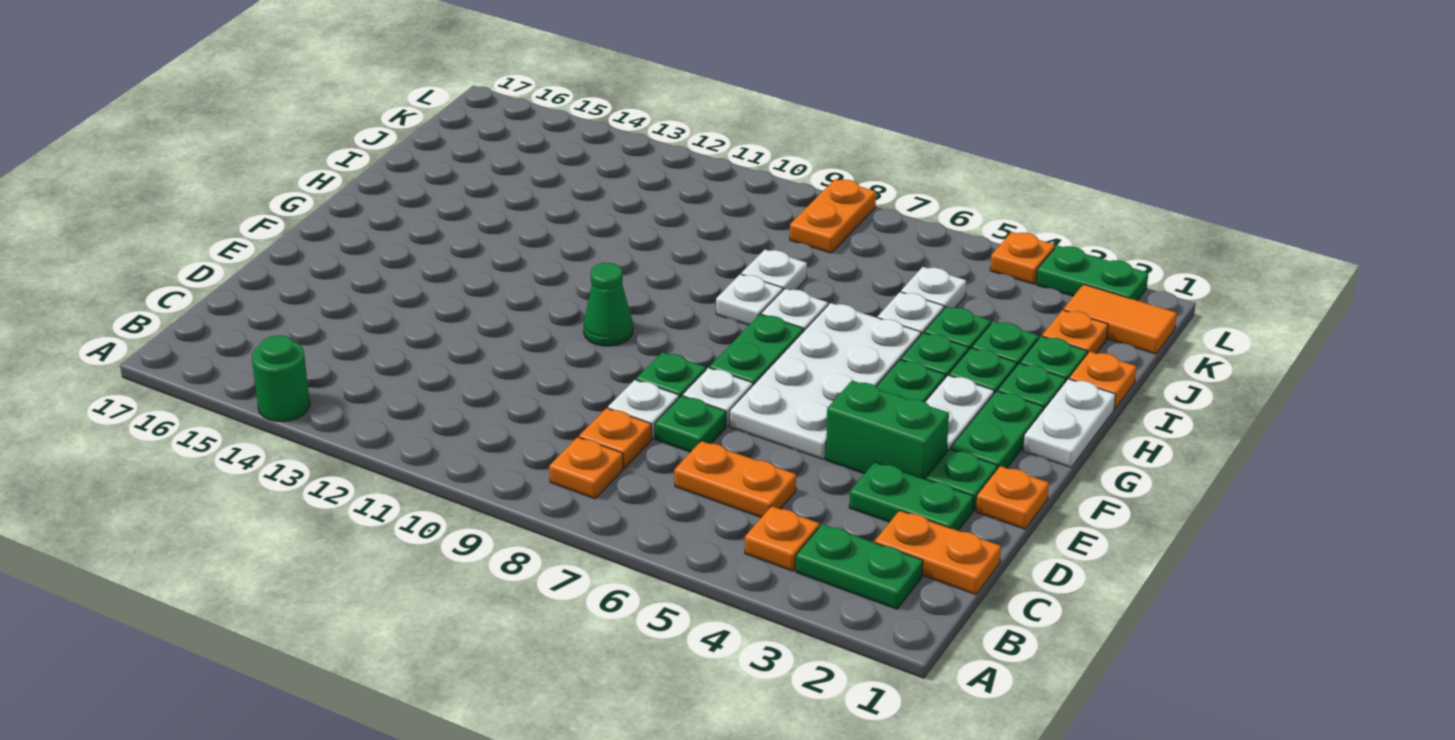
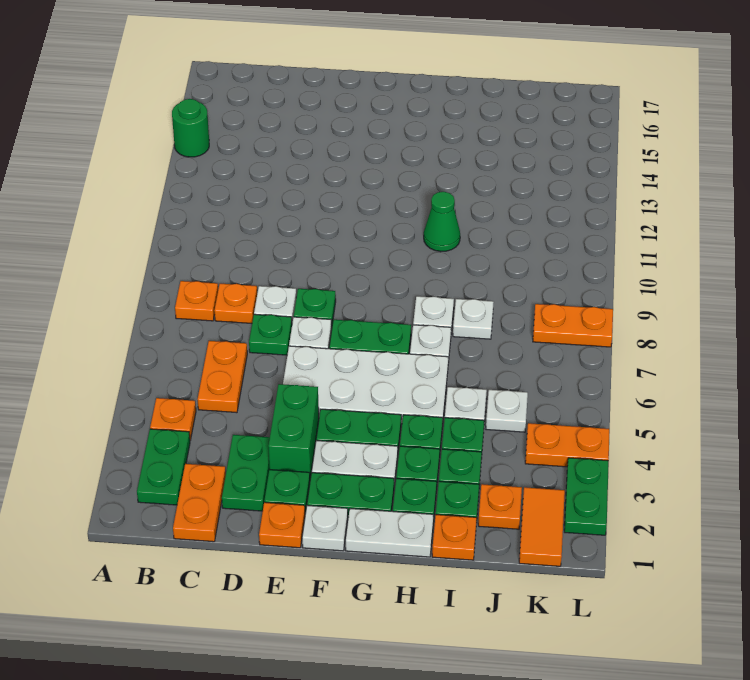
none -> white plate F1 level 1
green cone F10 level 1 -> green cone H11 level 1
orange plate L4 level 1 -> orange plate K4:L4 level 1

